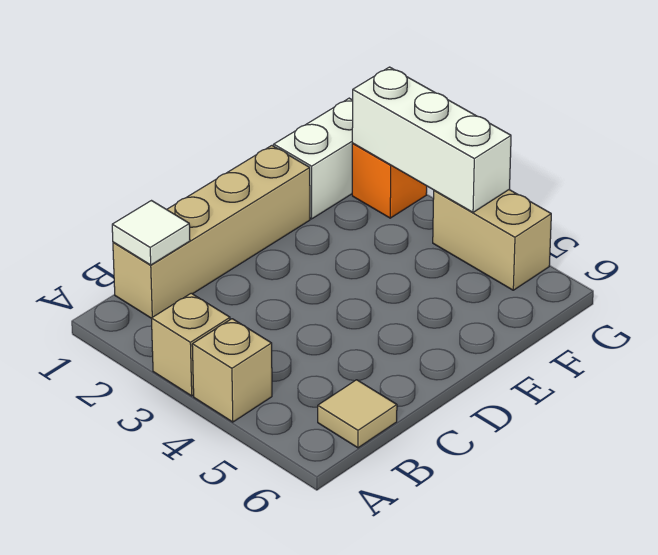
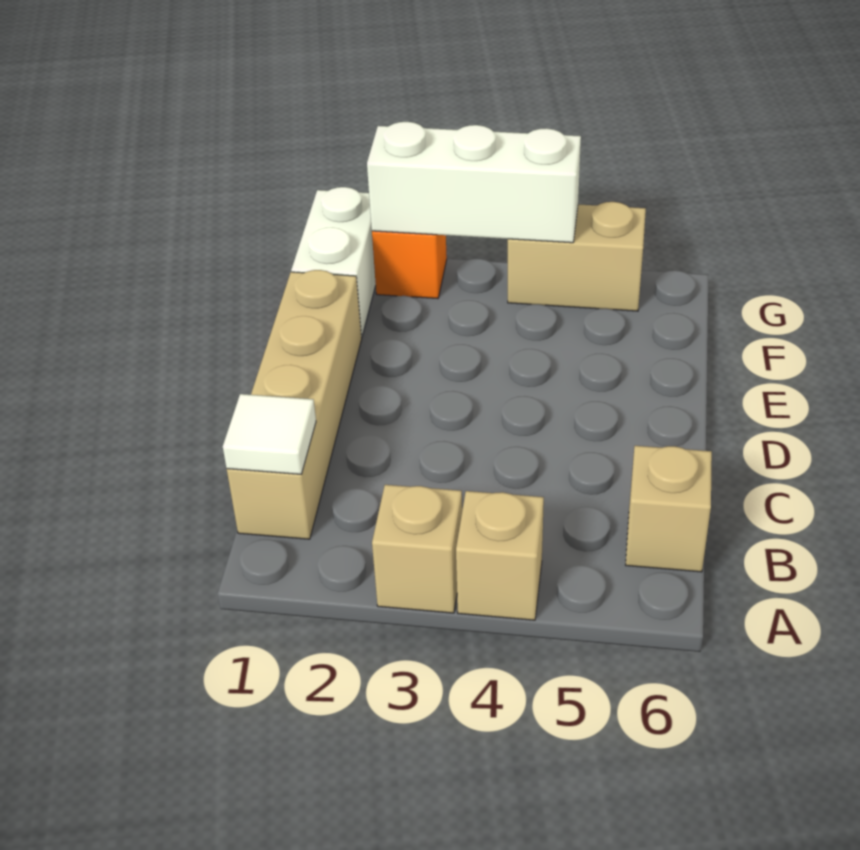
tan tile B6 level 1 -> tan brick B6 level 1

